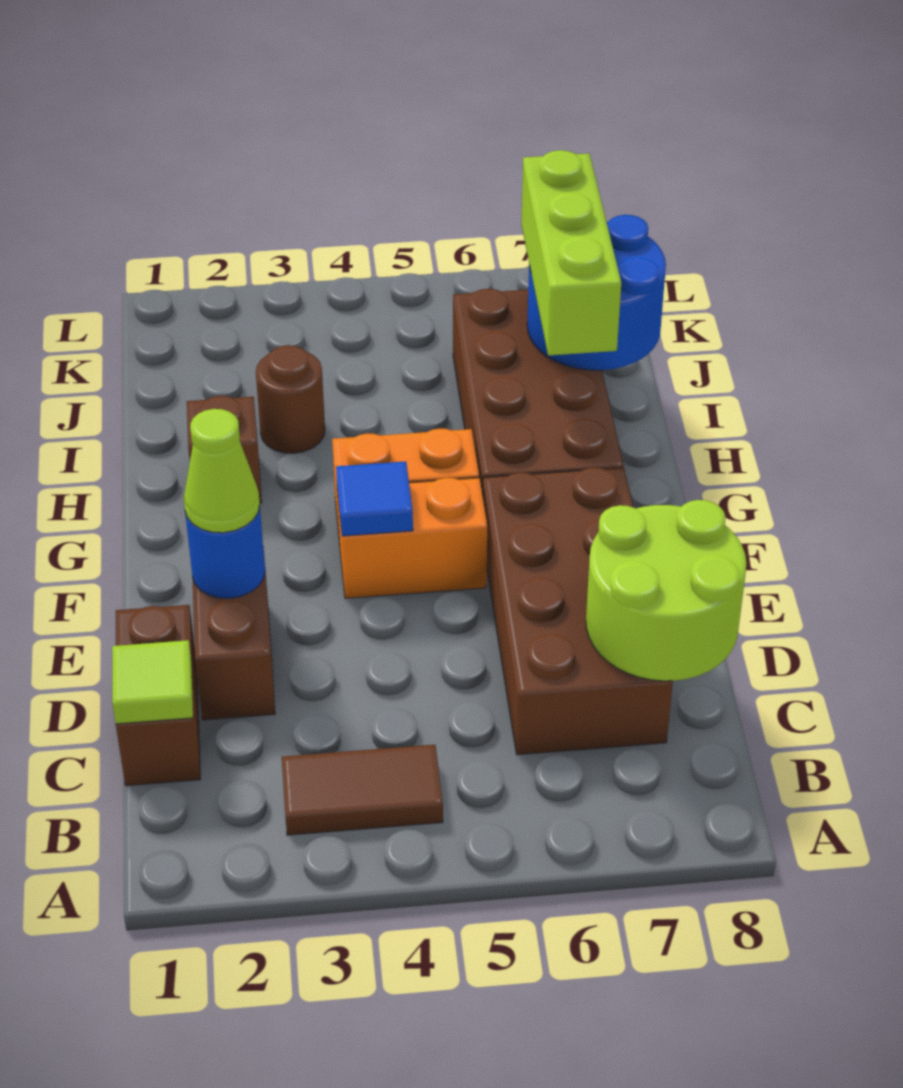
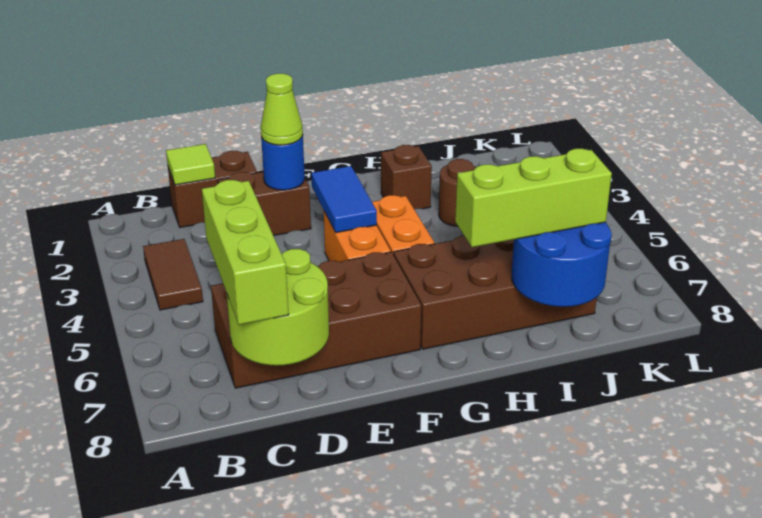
none -> lime brick C6:C8 level 3
blue tile F4 level 2 -> blue tile F3:F4 level 2

